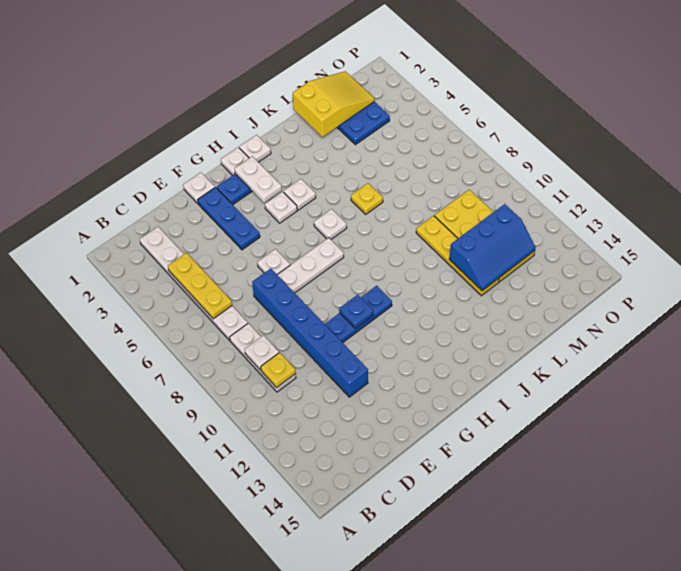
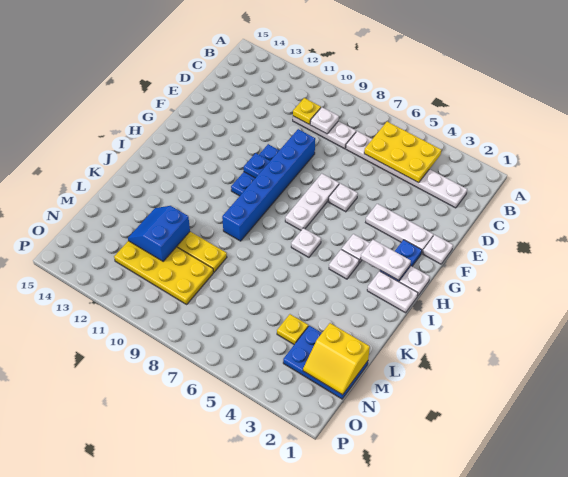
yellow plate C4:C6 level 2 -> yellow plate B4:C6 level 2
blue brick E7:E12 level 1 -> blue brick E9:J9 level 1
blue plate F2:F4 level 1 -> white plate F2:F4 level 1
white plate I1 level 1 -> white plate I1:I2 level 1
yellow plate K6 level 1 -> yellow plate M4 level 1
yellow slope L1:N2 level 2 top L -> yellow slope M1:N2 level 2 top M
blue slope L11:N12 level 2 top 11 -> blue slope L11:M12 level 2 top 11

